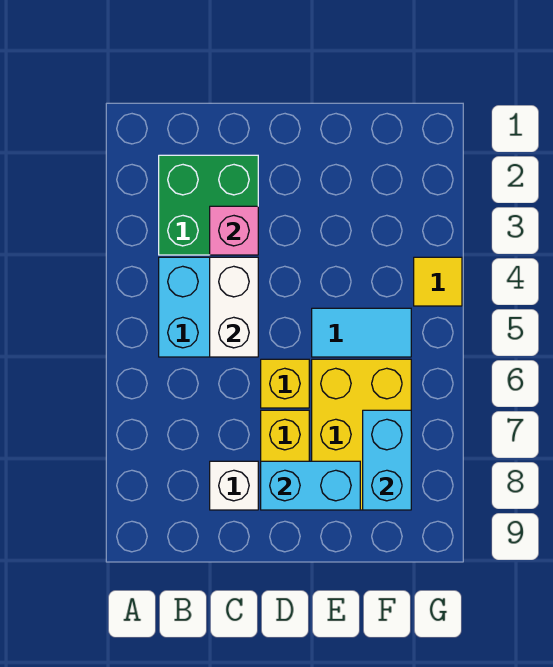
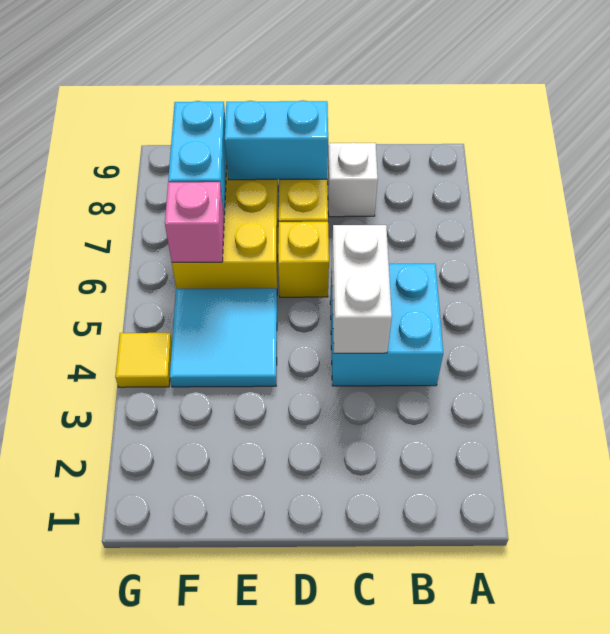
green brick B2:C3 level 1 -> none
pink brick C3 level 2 -> pink brick F6 level 2
cyan tile E5:F5 level 1 -> cyan tile E4:F5 level 1

